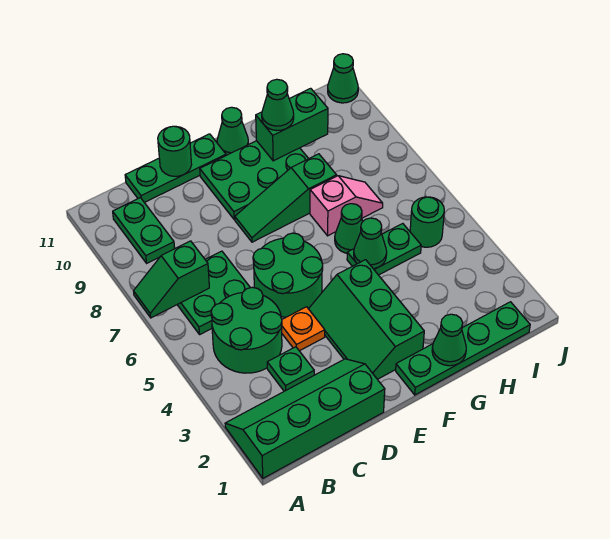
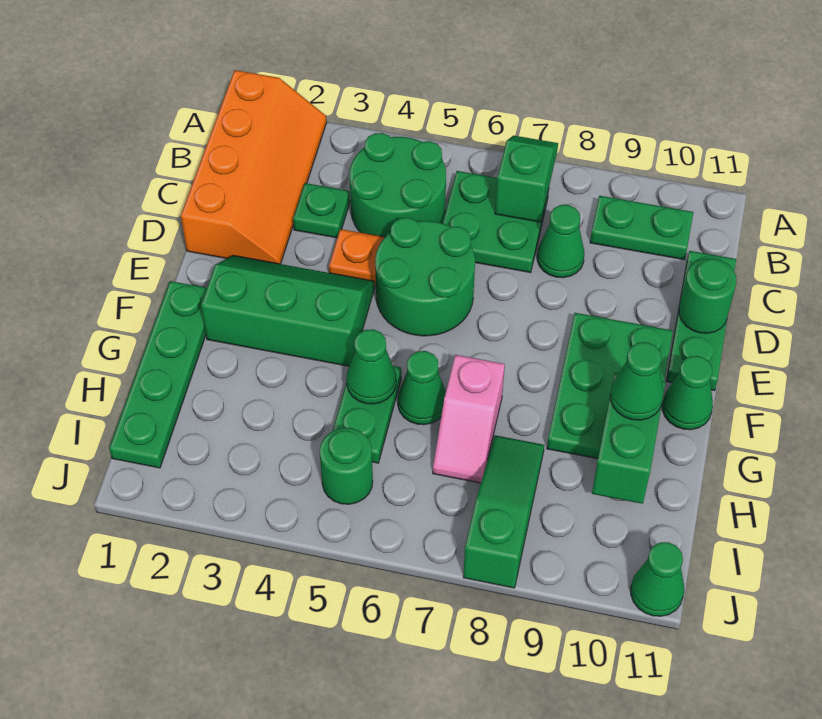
green slope A1:D2 level 1 top 1 -> orange slope A1:D2 level 1 top 1
green slope E8:G8 level 1 top G -> green slope H8:J8 level 1 top J
green cone G1 level 2 -> green cone C8 level 1

